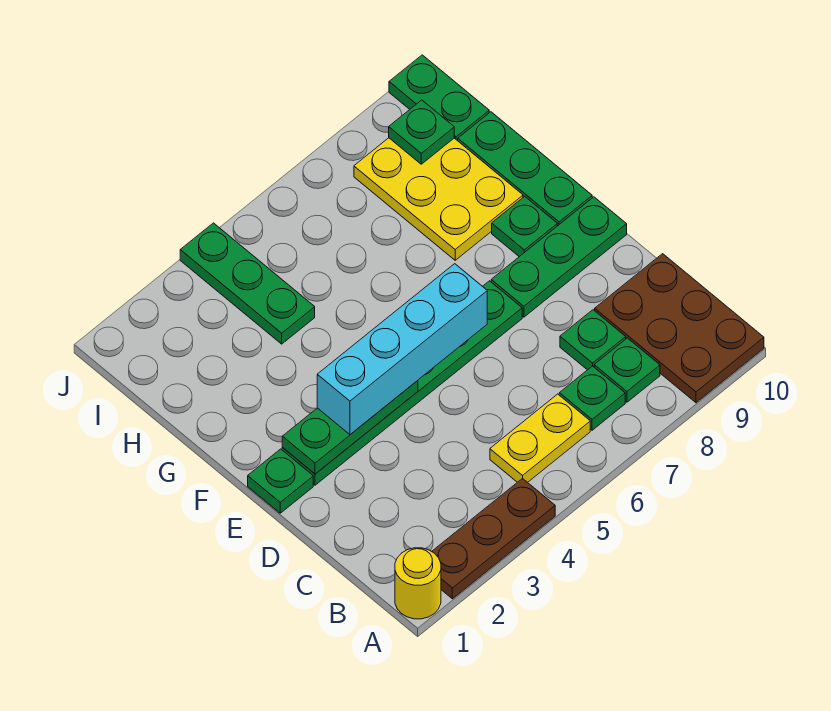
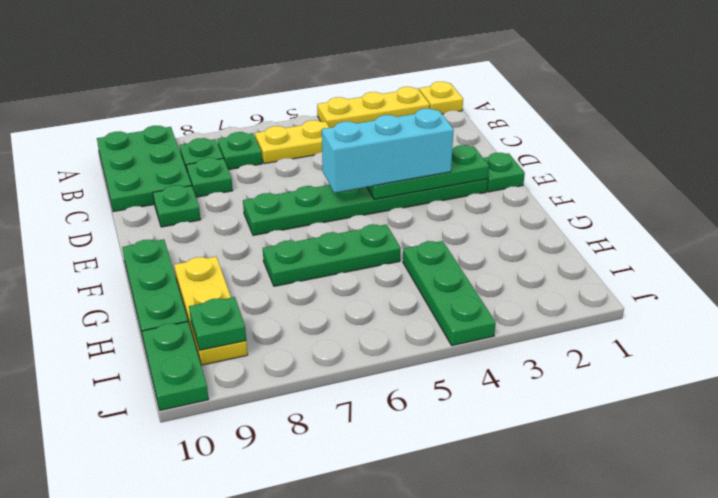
yellow round brick A1 level 1 -> yellow plate A1 level 1
brown plate A2:A4 level 1 -> yellow plate A2:A4 level 1
brown plate A9:C10 level 1 -> green plate A9:C10 level 1
cyan brick E3:E6 level 3 -> cyan brick E3:E5 level 3
green plate E8:E10 level 1 -> green plate G5:G7 level 1
green plate F9 level 1 -> green plate D9 level 1
yellow plate G8:I9 level 1 -> yellow plate G9:I9 level 1

